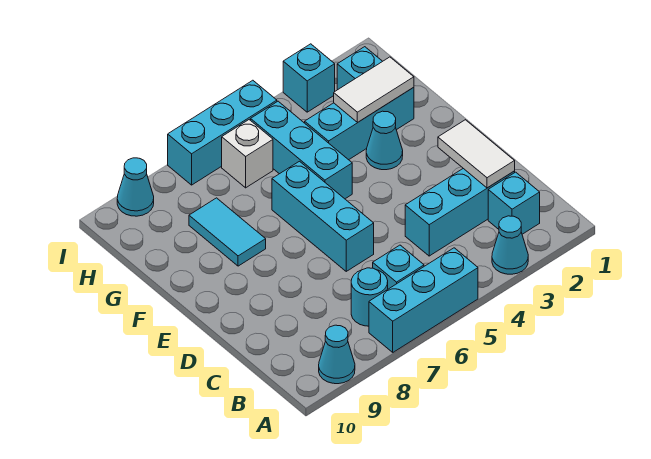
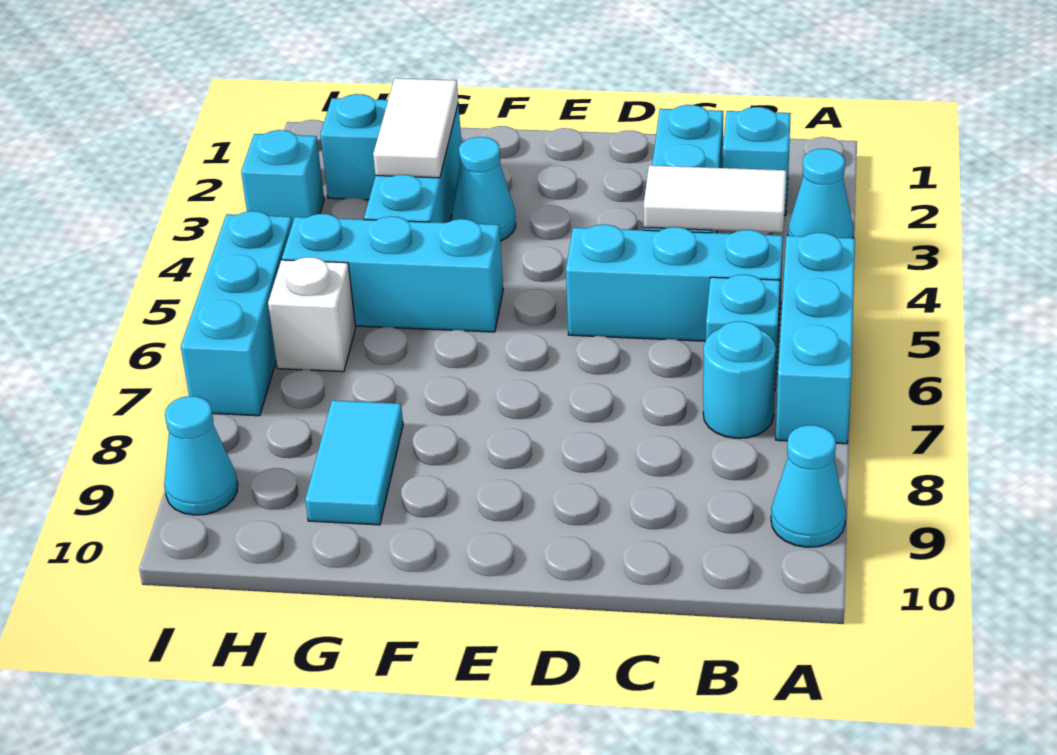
white tile C2:D2 level 2 -> white tile B4:C4 level 2
cyan brick D6:F6 level 1 -> cyan brick B5:D5 level 1
cyan tile F8:G8 level 1 -> cyan tile G8:G9 level 1

